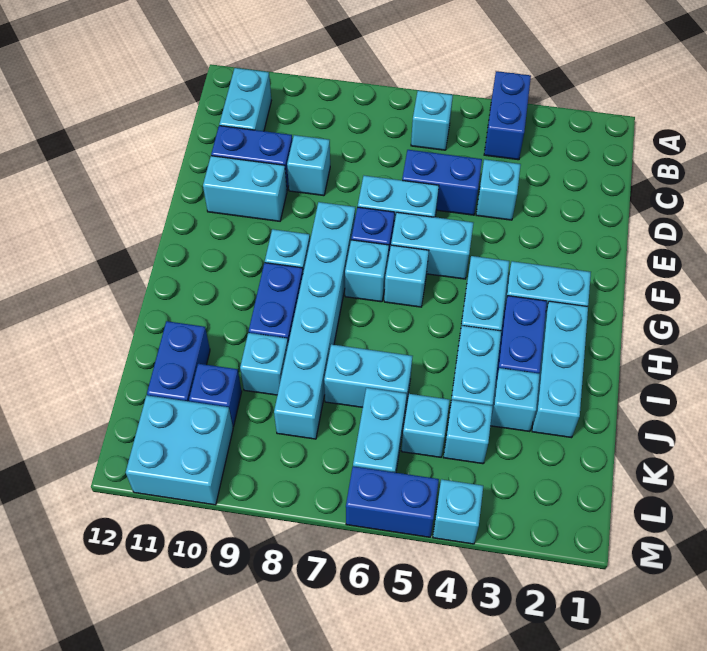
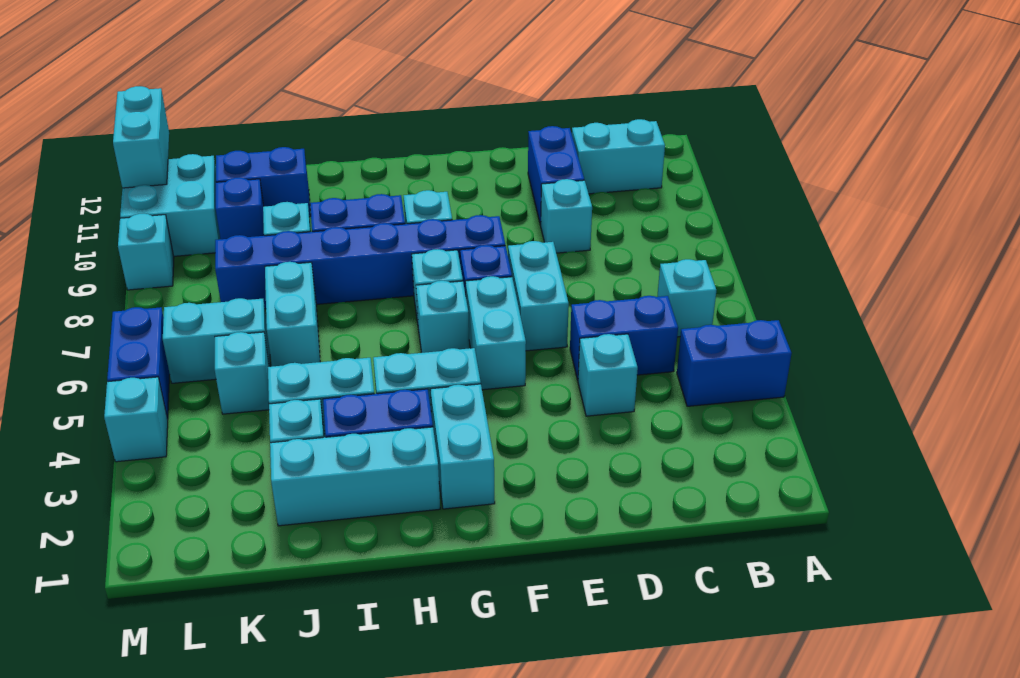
blue brick D5:D6 level 1 -> blue brick C5:D5 level 1
cyan brick E10:E11 level 1 -> cyan brick M11:M12 level 2
cyan brick F8:K8 level 1 -> blue brick F8:K8 level 1
cyan brick K4 level 1 -> cyan brick M9 level 1

